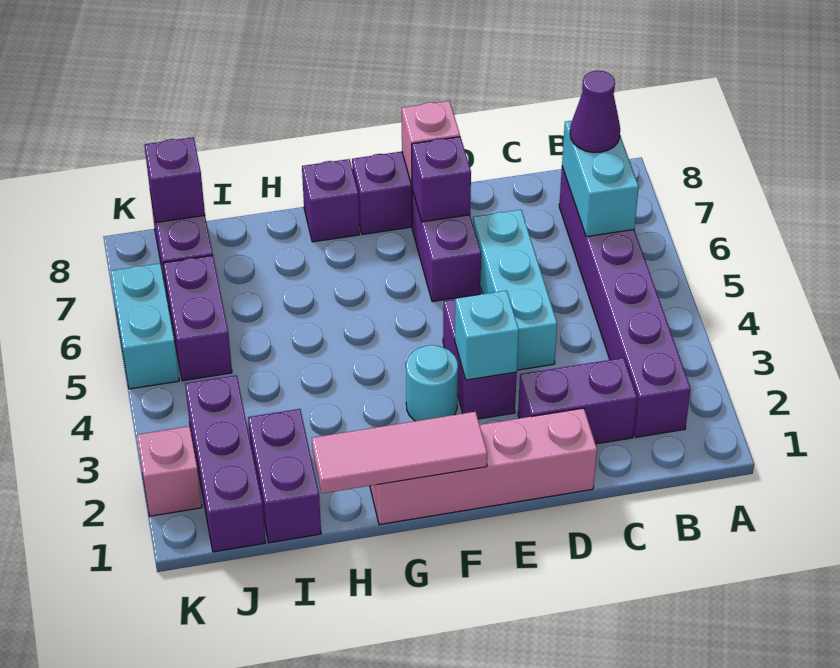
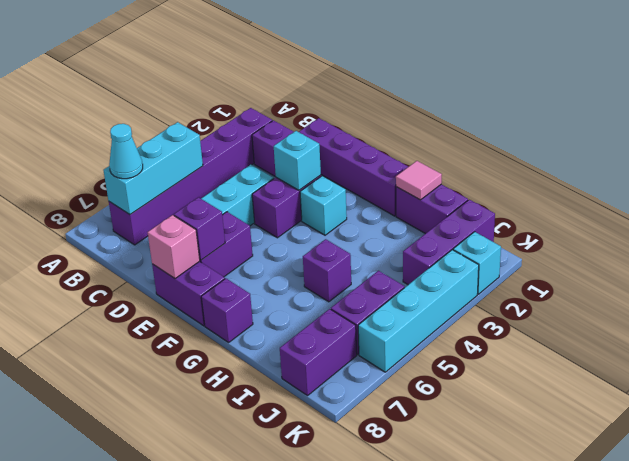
cyan brick B6:B7 level 2 -> cyan brick B5:B7 level 2
purple cone B7 level 3 -> cyan cone B7 level 3
pink brick D1:G1 level 1 -> purple brick D1:G1 level 1
pink tile F1:H1 level 2 -> pink tile H1 level 2
cyan round brick F3 level 1 -> cyan brick F3 level 1
purple brick I1:I2 level 1 -> purple brick H1:I1 level 1
purple brick J8 level 2 -> purple brick H5 level 1
pink brick K2 level 1 -> cyan brick K2 level 1
cyan brick K5:K6 level 1 -> cyan brick K3:K6 level 1

